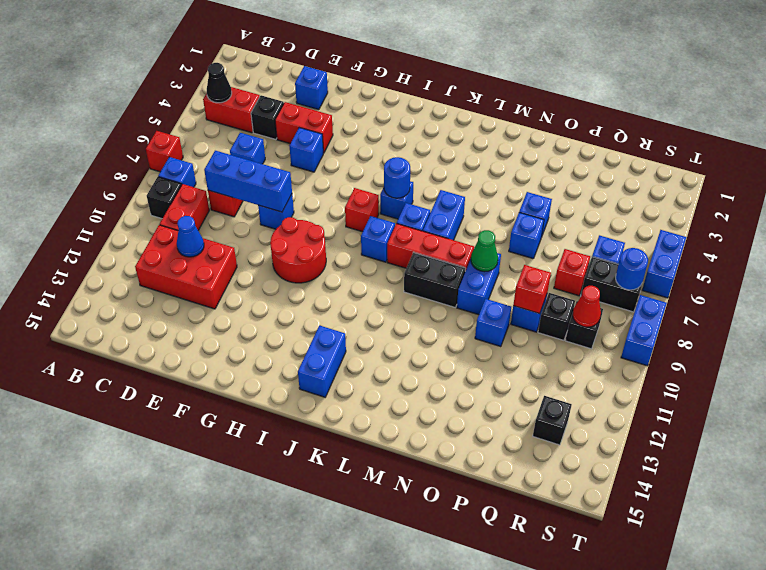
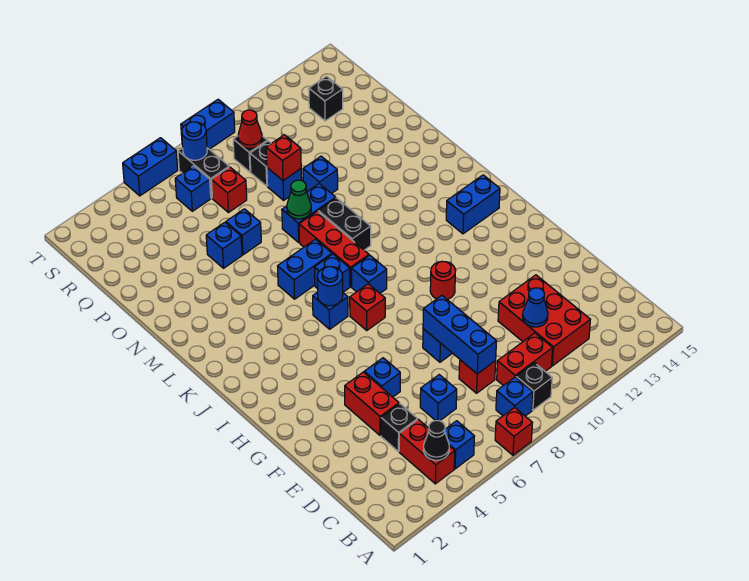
blue brick E2 level 1 -> blue brick B5 level 1
red round brick G9:H10 level 1 -> red round brick H10 level 1

